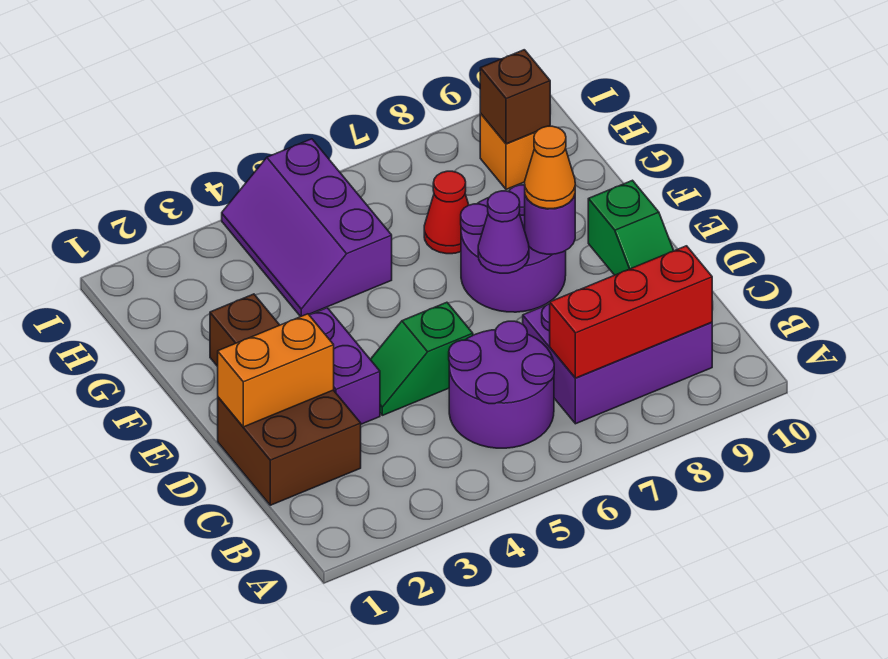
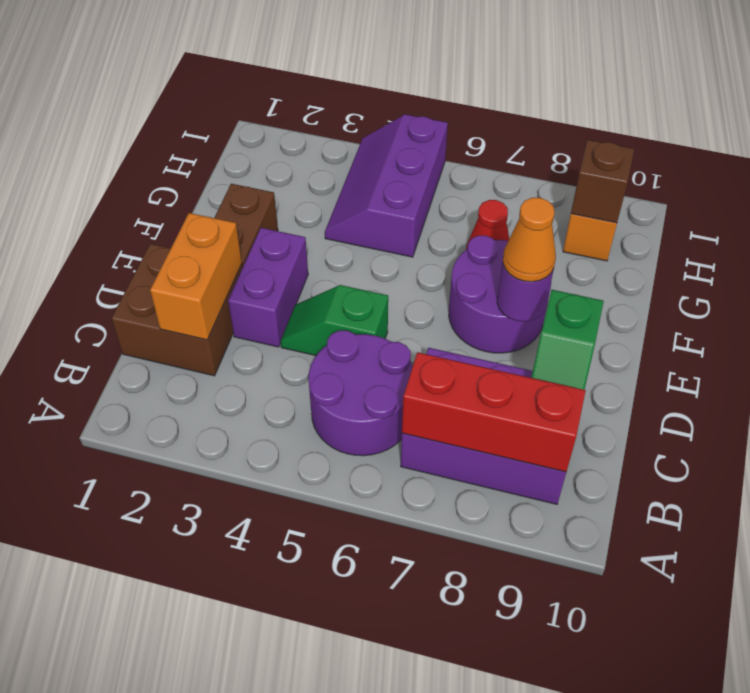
orange brick D1:D2 level 2 -> orange brick C2:D2 level 2
purple cone E7 level 2 -> none

